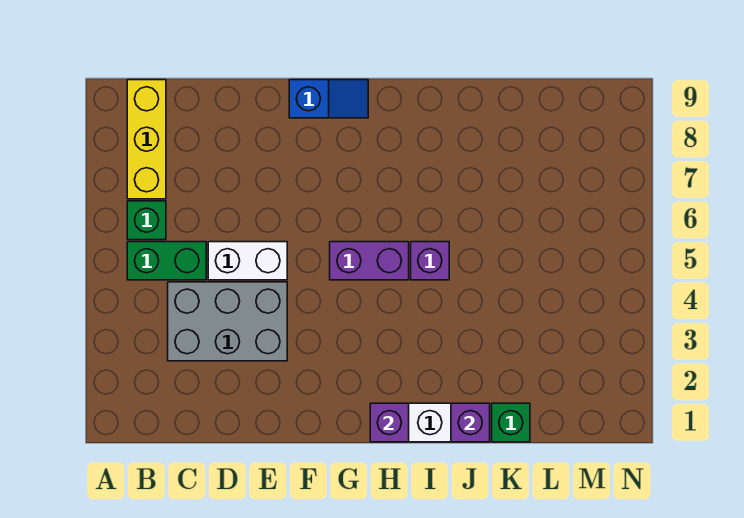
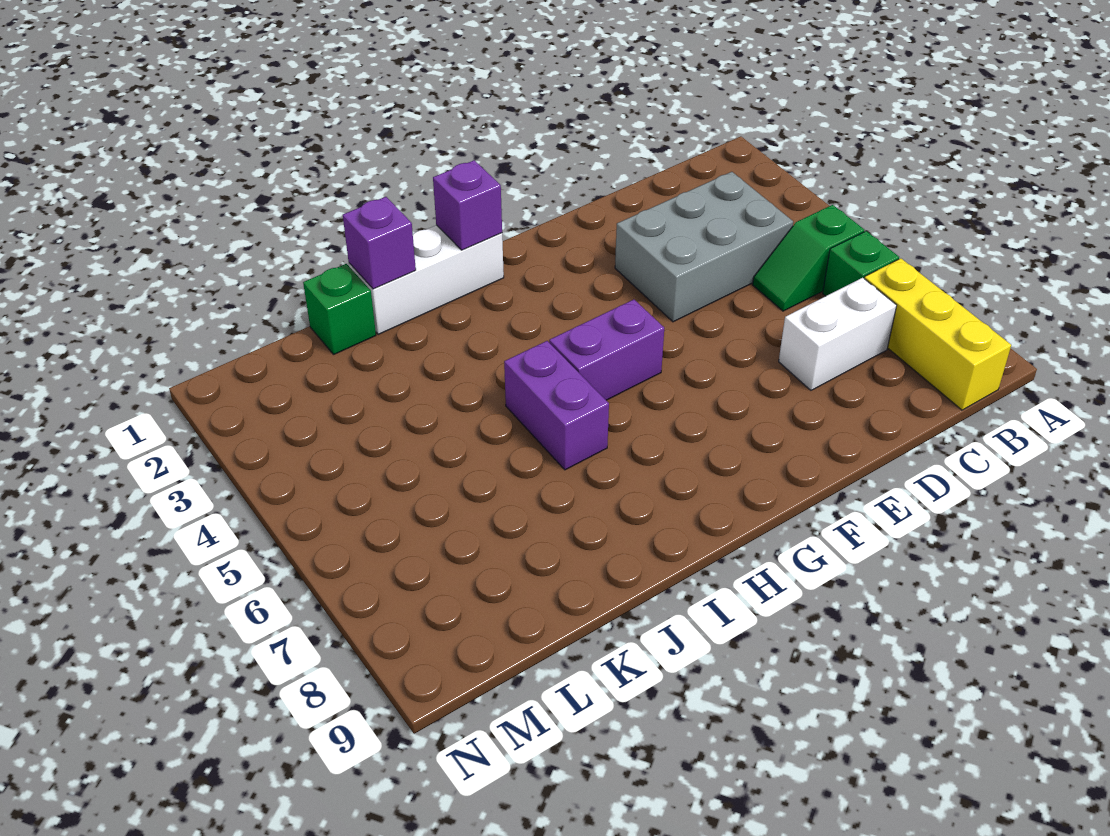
green brick B5:C5 level 1 -> green slope B5:C5 level 1 top B
white brick D5:E5 level 1 -> white brick C7:D7 level 1
blue slope F9:G9 level 1 top F -> none
purple brick I5 level 1 -> purple brick I5:I6 level 1

